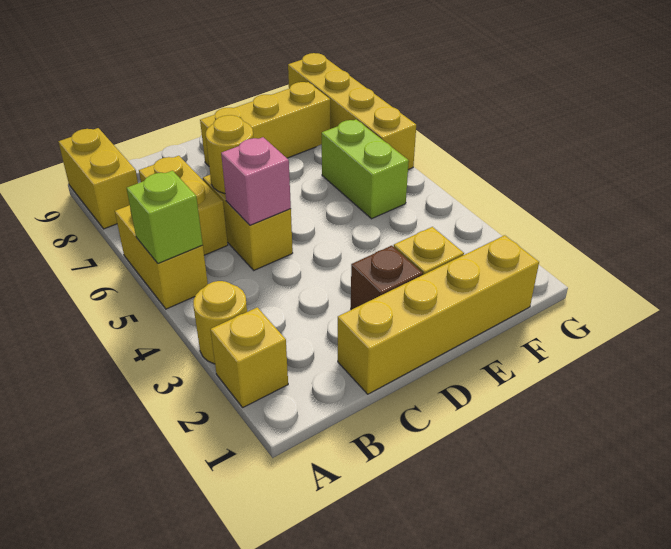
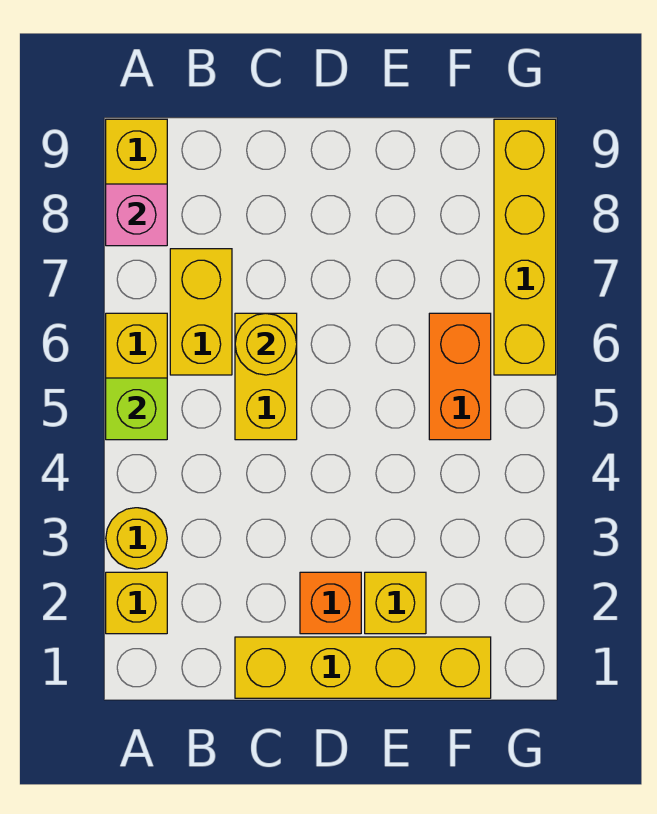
pink brick C5 level 2 -> pink brick A8 level 2
brown brick D2 level 1 -> orange brick D2 level 1
yellow brick D8:F8 level 1 -> none
lime brick F5:F6 level 1 -> orange brick F5:F6 level 1

